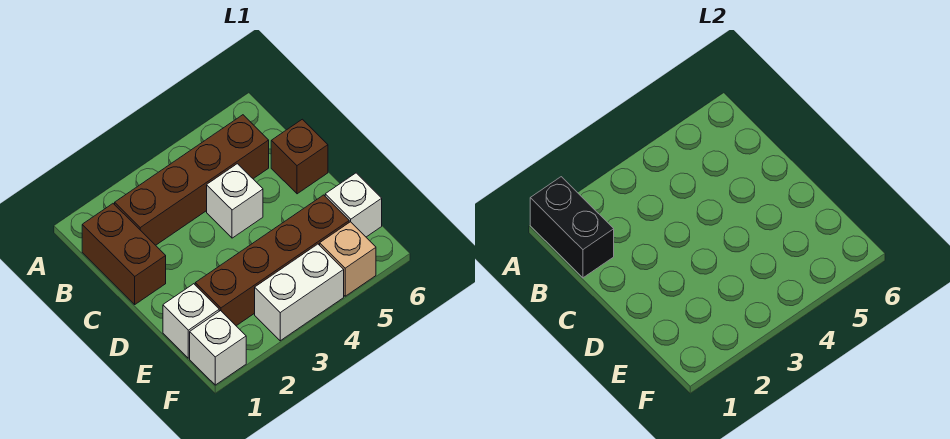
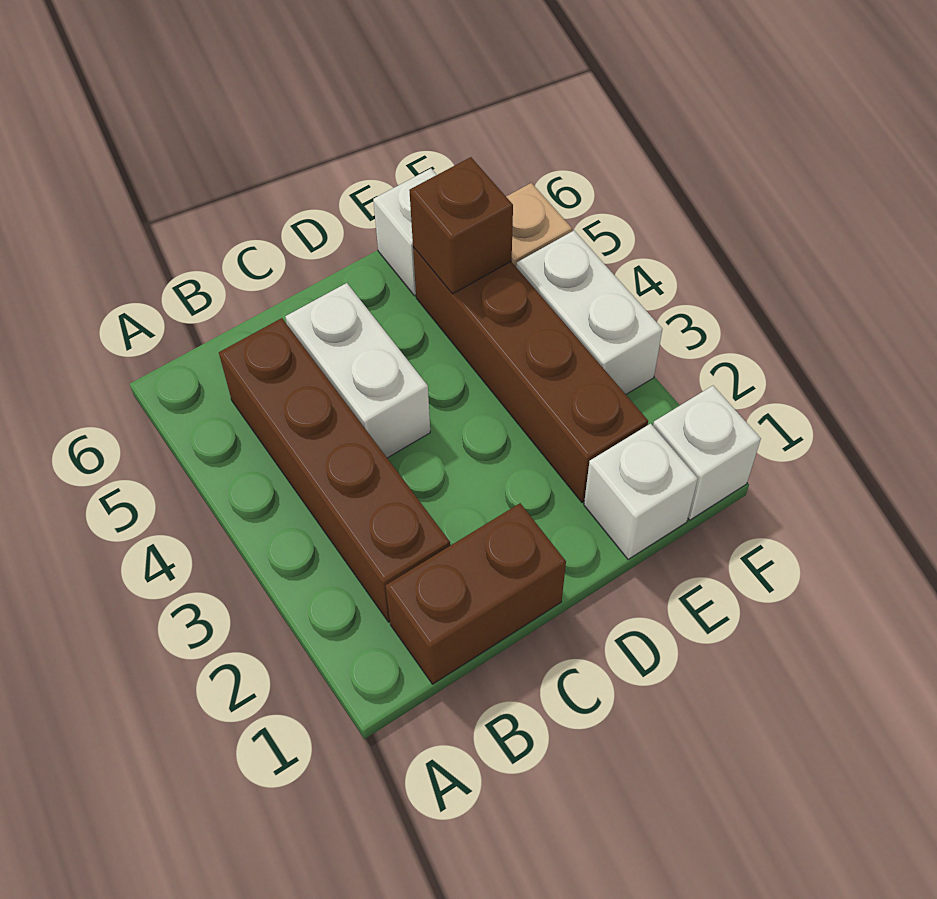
black brick A1:B1 level 2 -> none
white brick C4 level 1 -> white brick C4:C5 level 1
brown brick C6 level 1 -> brown brick E5 level 2

